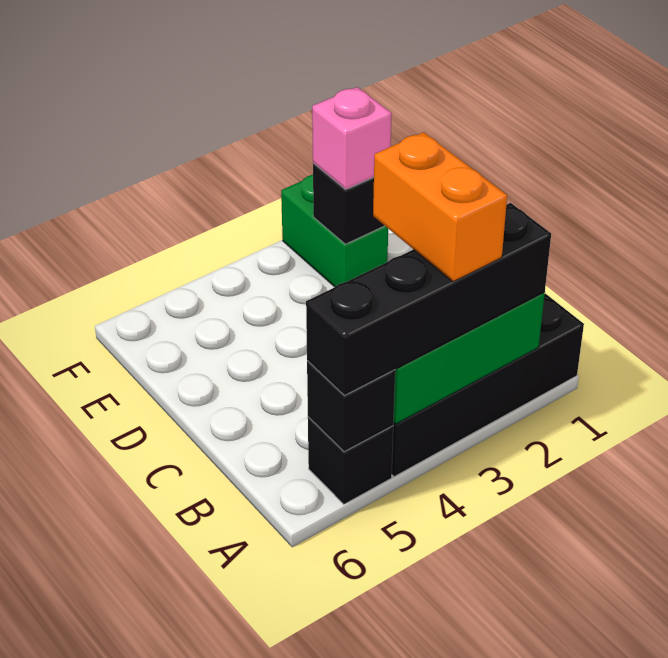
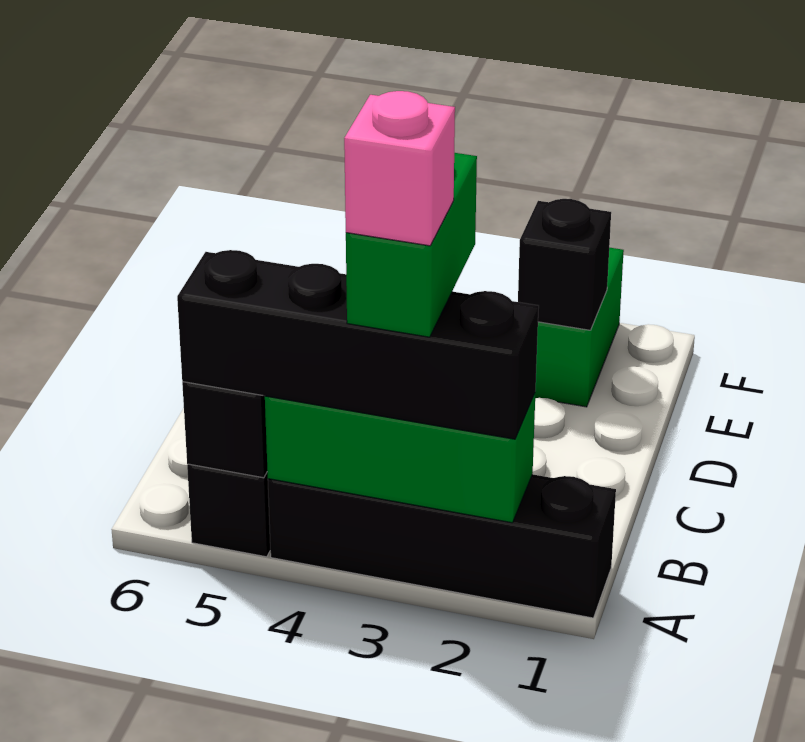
orange brick A3:B3 level 4 -> green brick A3:B3 level 4
pink brick E2 level 3 -> pink brick A3 level 5

